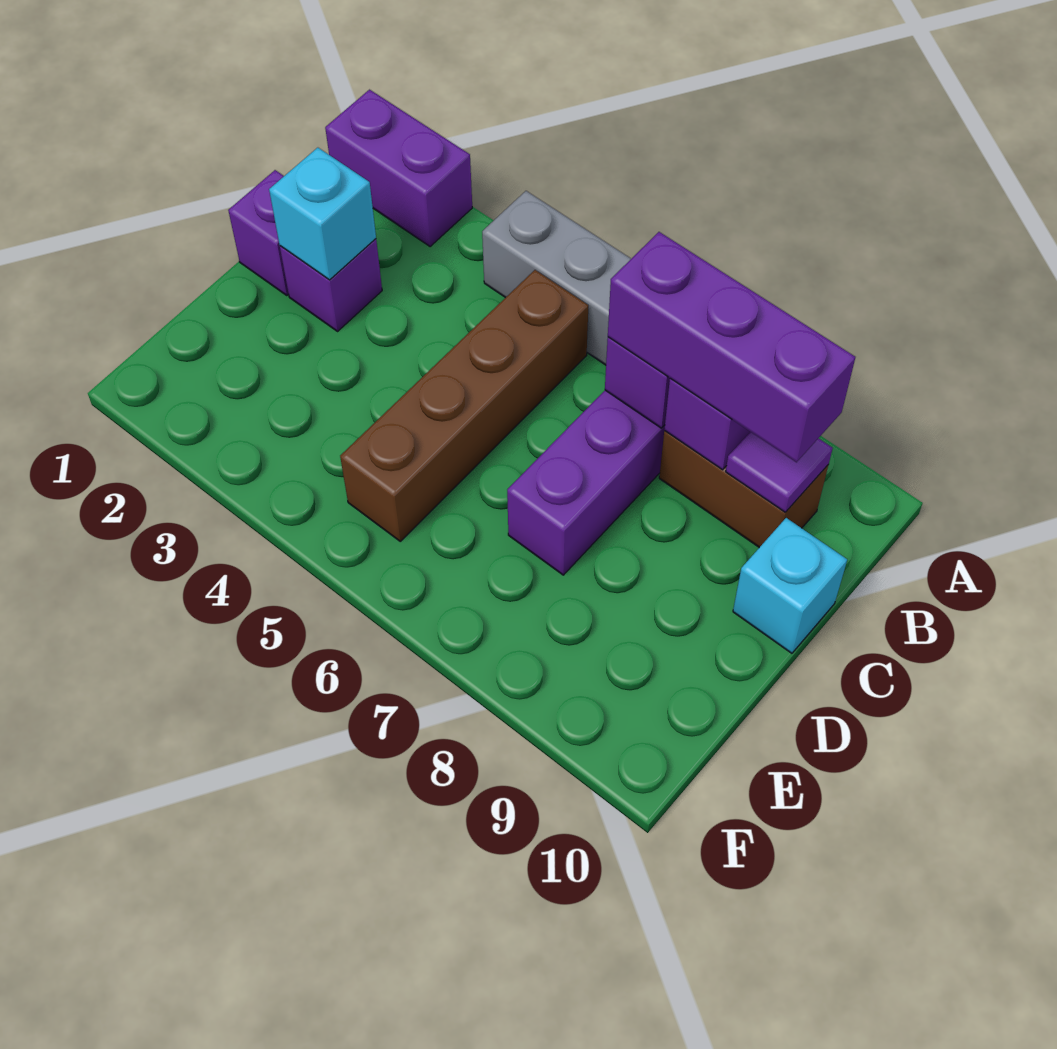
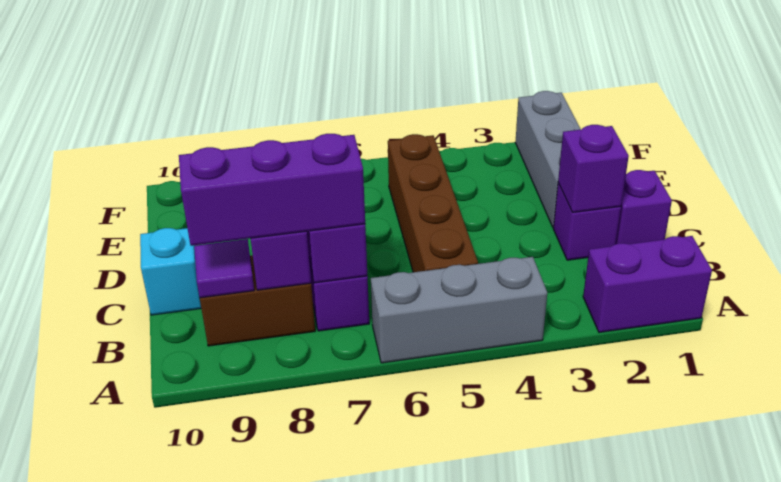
cyan brick C2 level 2 -> purple brick C2 level 2
none -> grey brick D2:F2 level 1

